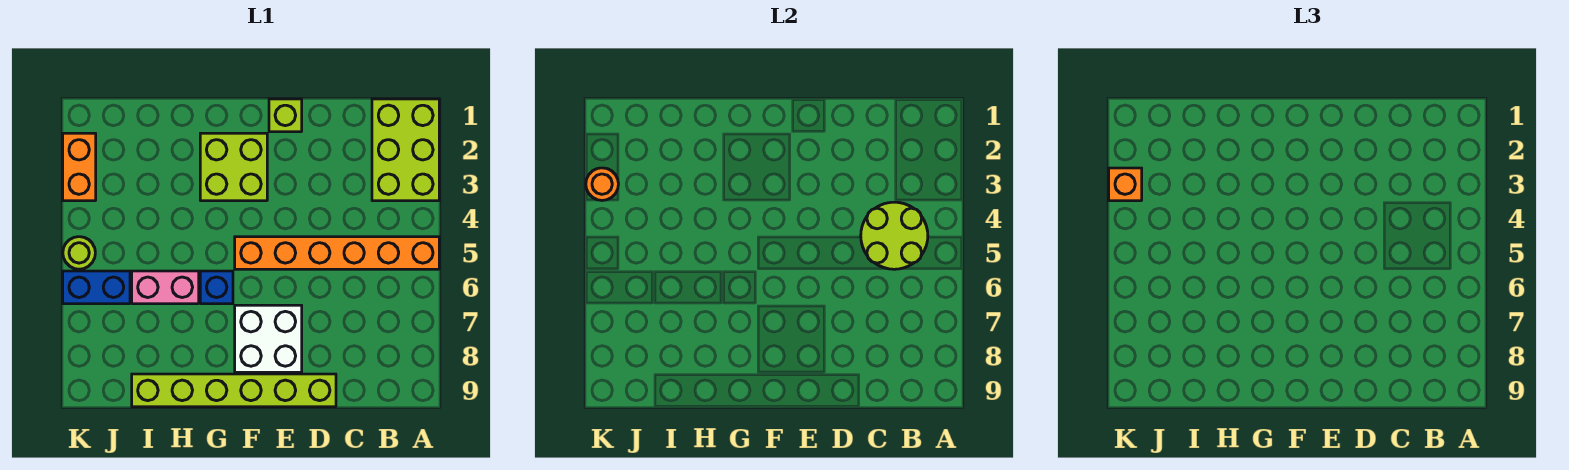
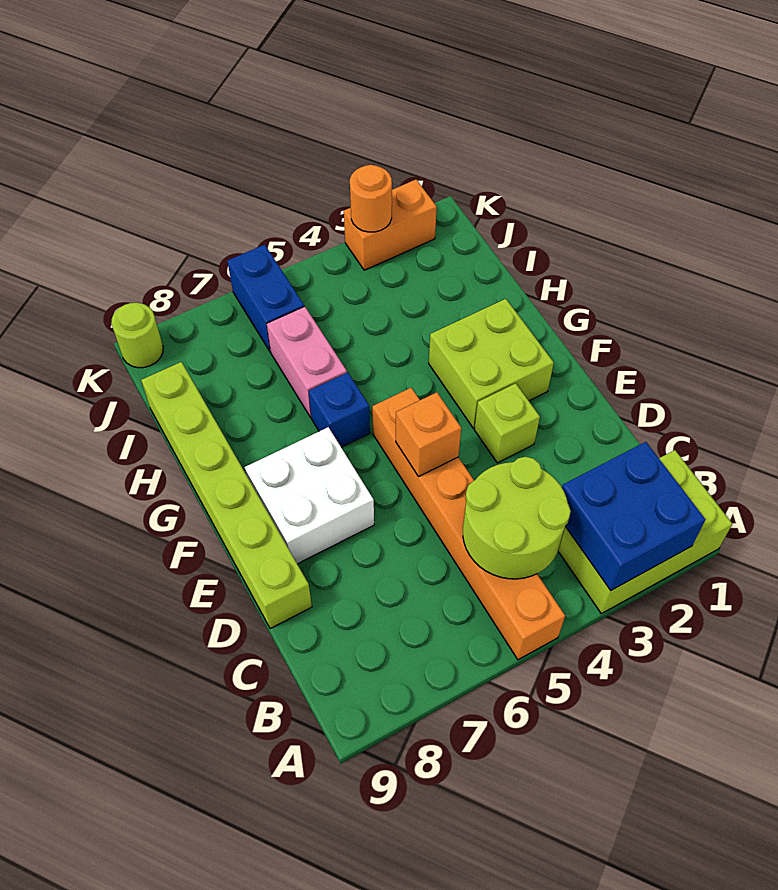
none -> blue brick A2:B3 level 2
lime brick E1 level 1 -> lime brick E3 level 1
orange brick K3 level 3 -> orange brick E5 level 2
lime round brick K5 level 1 -> lime round brick K9 level 1

